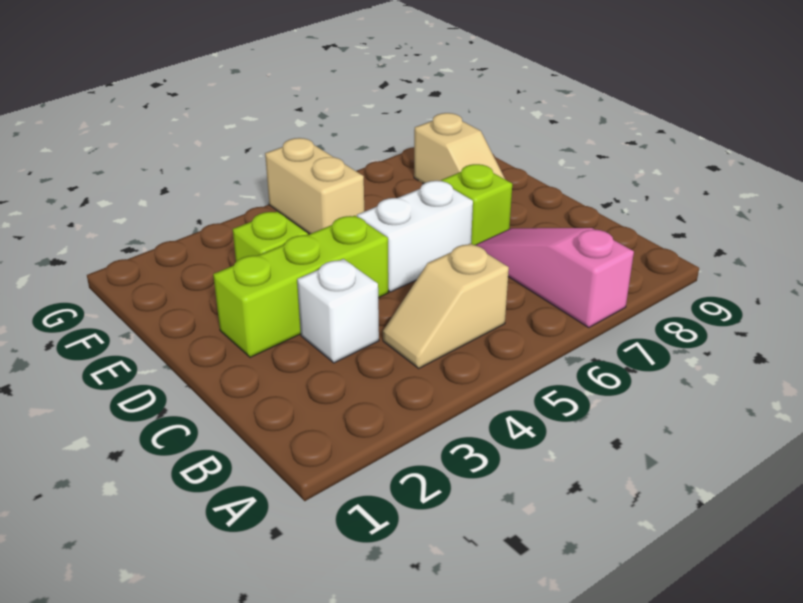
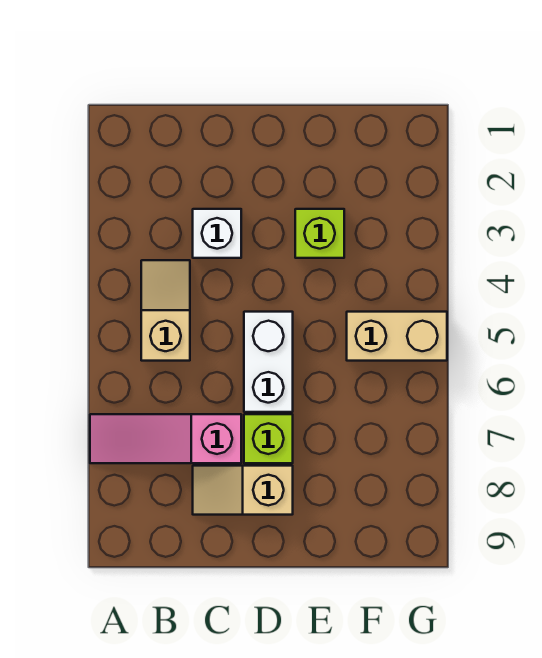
pink slope A7:C7 level 1 top A -> pink slope A7:C7 level 1 top C
lime brick D2:D4 level 1 -> none
tan slope E8:F8 level 1 top F -> tan slope C8:D8 level 1 top D

